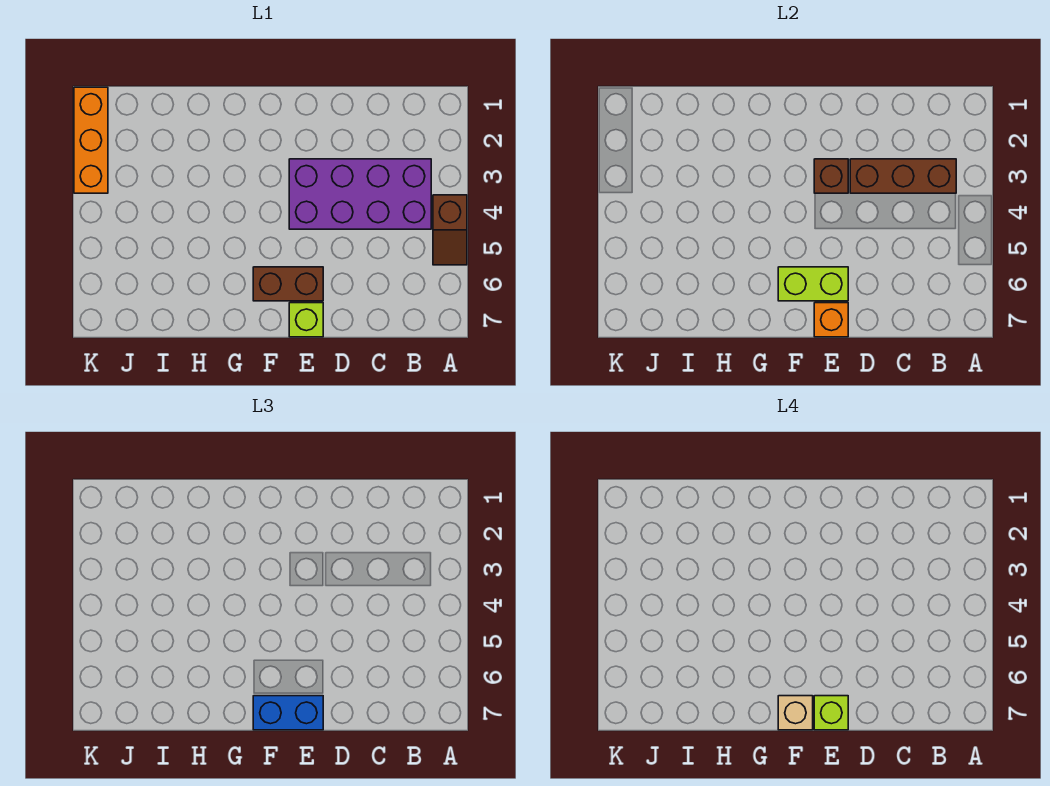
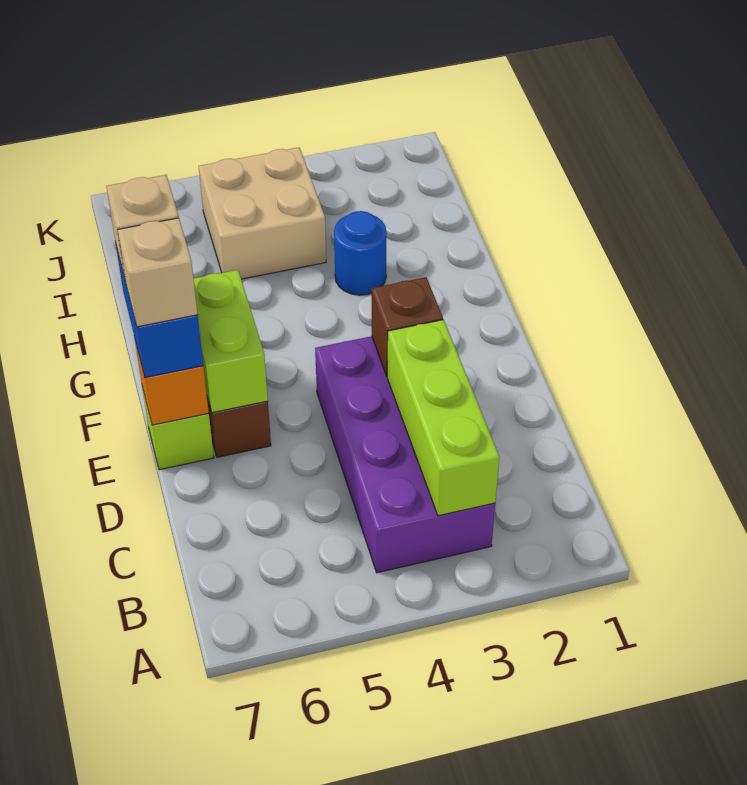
brown slope A4:A5 level 1 top 4 -> none
brown brick B3:D3 level 2 -> lime brick B3:D3 level 2
lime brick E7 level 4 -> tan brick E7 level 4
none -> blue round brick H3 level 1
none -> tan brick I4:J5 level 1
orange brick K1:K3 level 1 -> none

